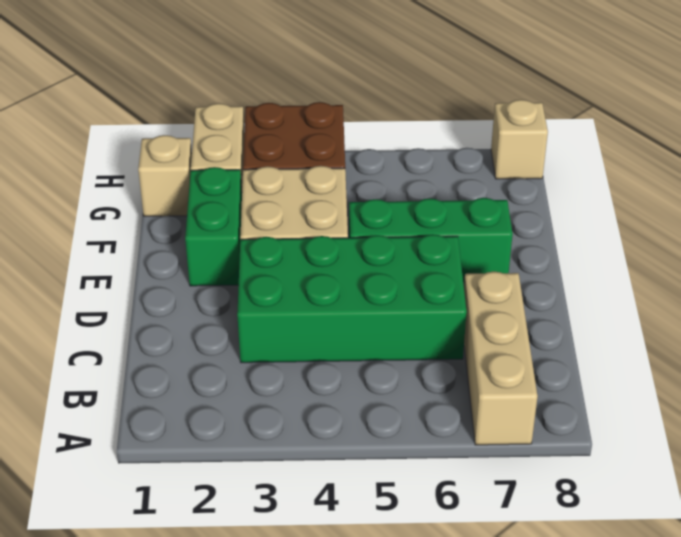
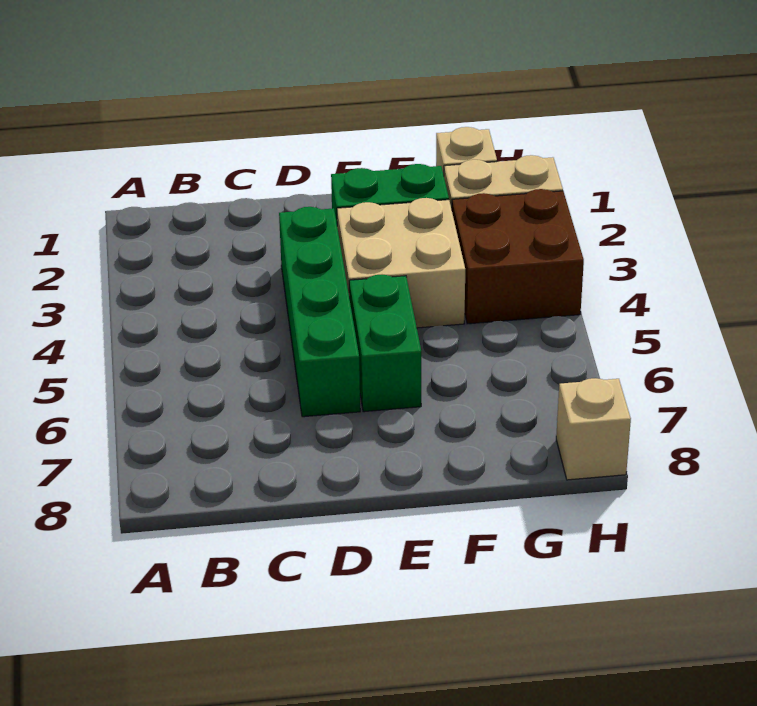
tan brick A7:C7 level 1 -> none
green brick C3:D6 level 1 -> green brick D3:D6 level 1
green brick E5:E7 level 1 -> green brick E5:E6 level 1

